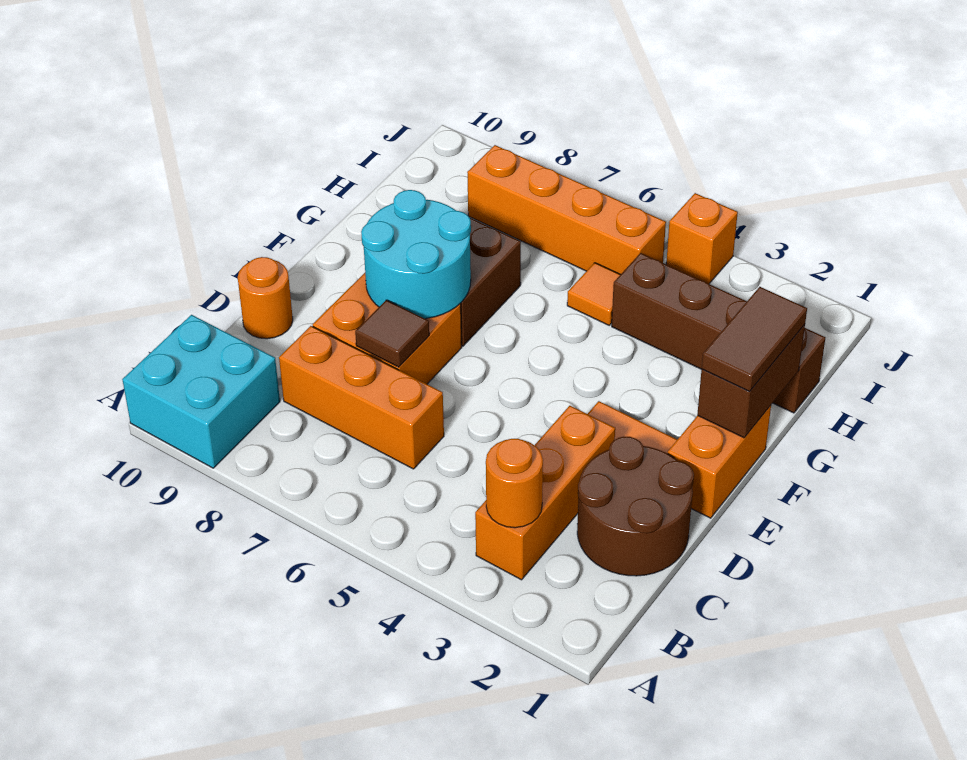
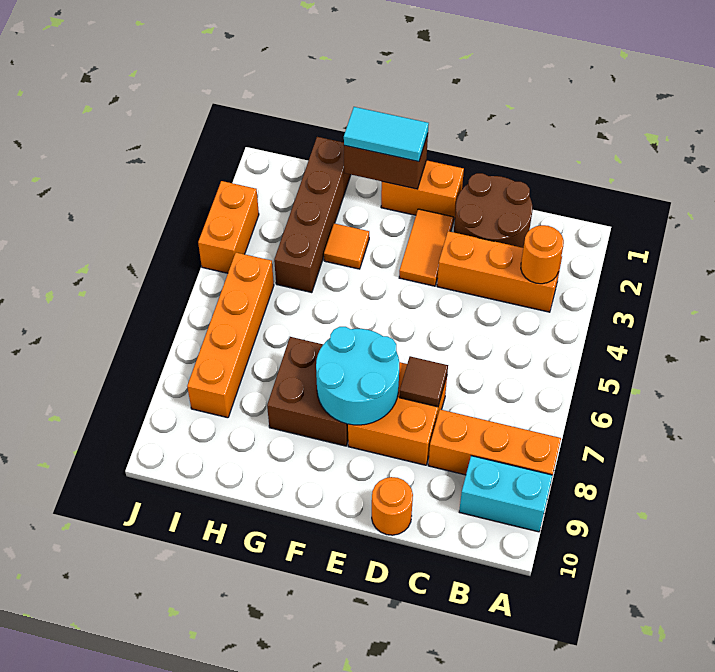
cyan brick A9:B10 level 1 -> cyan brick A9:B9 level 1
orange brick C6:C8 level 1 -> orange brick A8:C8 level 1
brown tile F1:G1 level 3 -> cyan tile F1:G1 level 3
orange tile H5 level 1 -> orange tile G3 level 1
orange brick J4 level 1 -> orange brick J3:J4 level 1

